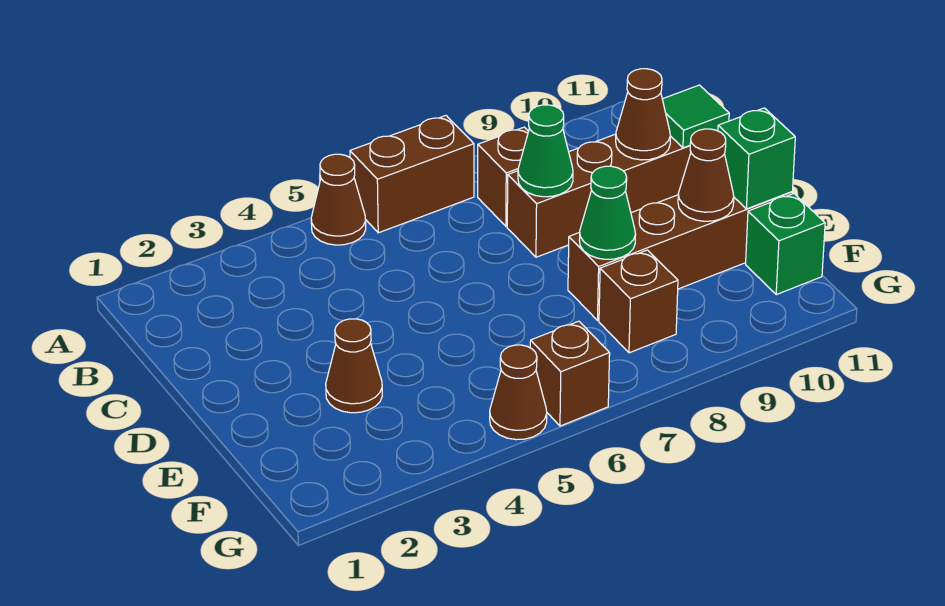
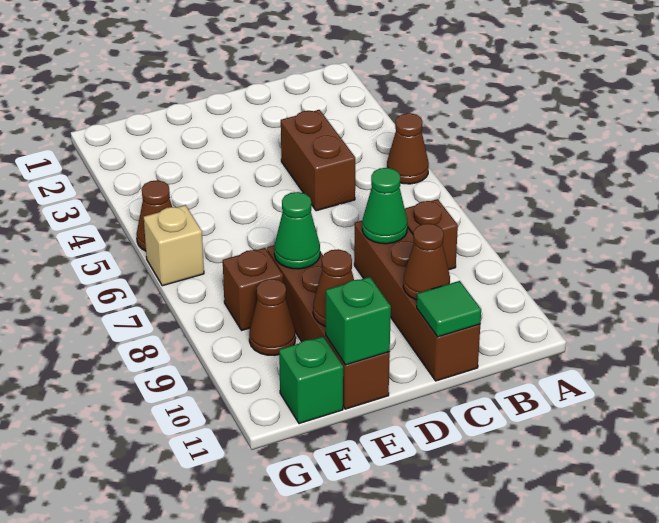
brown brick A6:A7 level 1 -> brown brick C4:C5 level 1
brown cone E3 level 1 -> brown cone F9 level 1
brown brick G6 level 1 -> tan brick G6 level 1

